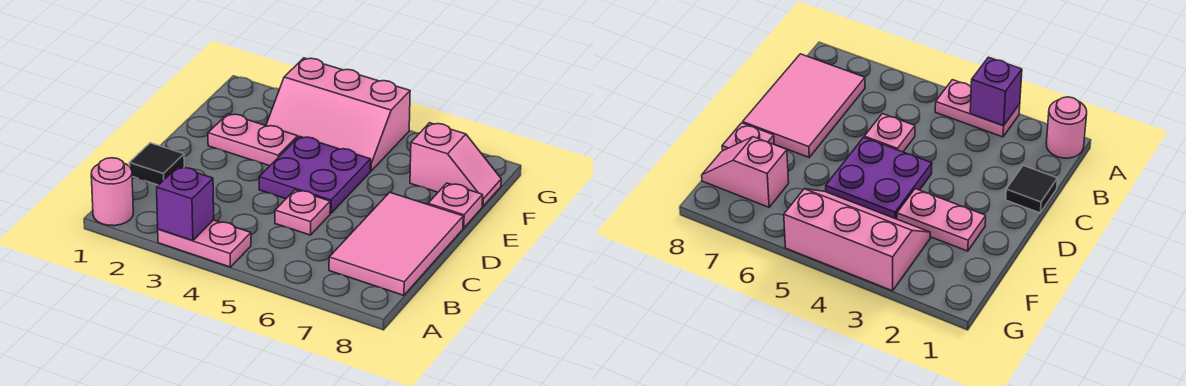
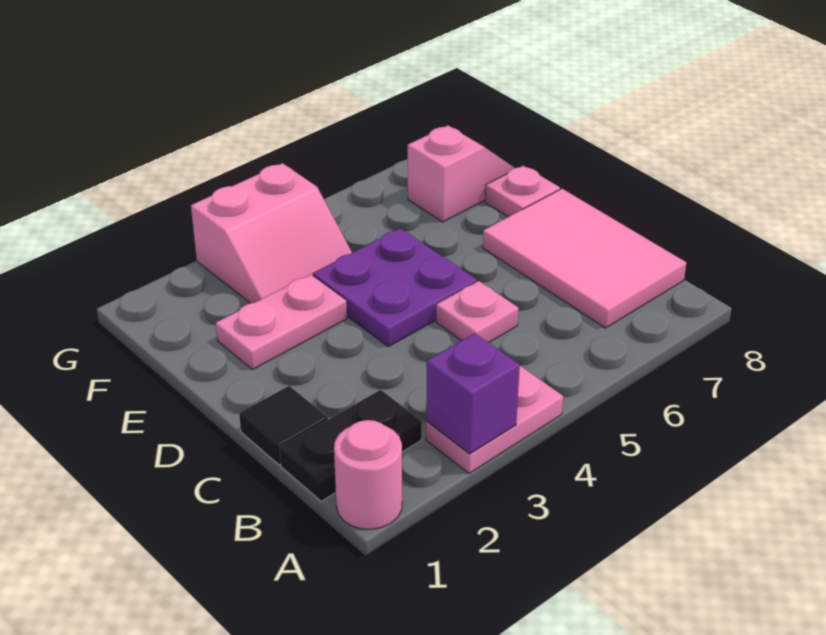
none -> black plate B1:B2 level 1
pink slope F3:G5 level 1 top G -> pink slope F3:G4 level 1 top G

